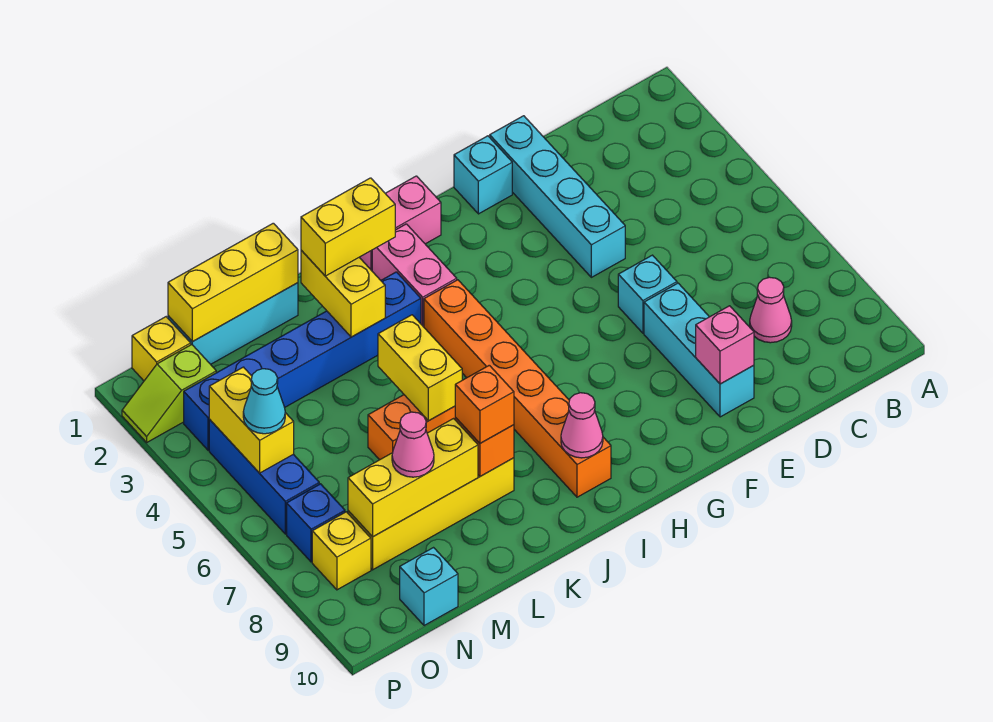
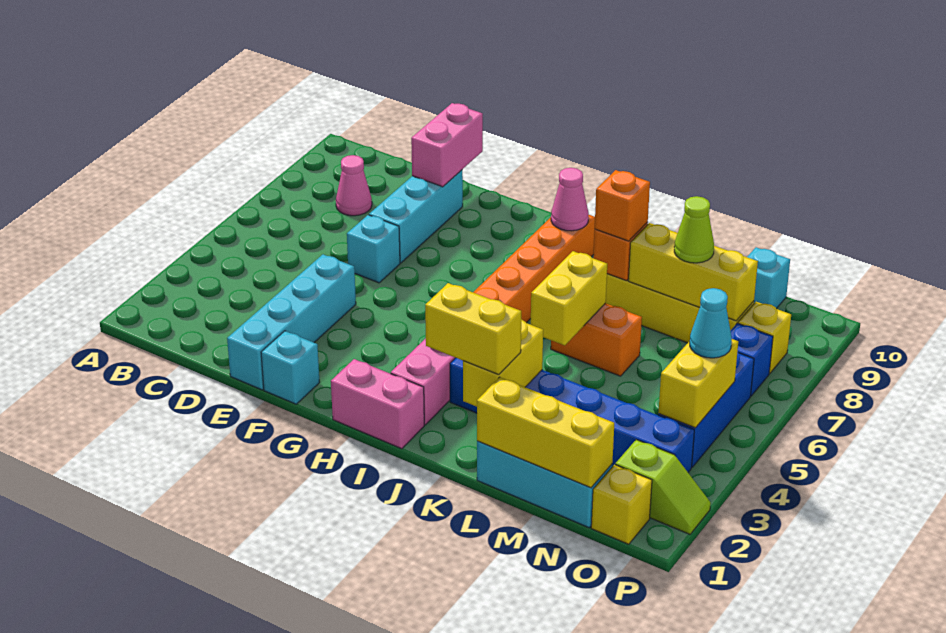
pink brick E9 level 2 -> pink brick E9:E10 level 2
pink cone M8 level 3 -> lime cone M8 level 3

